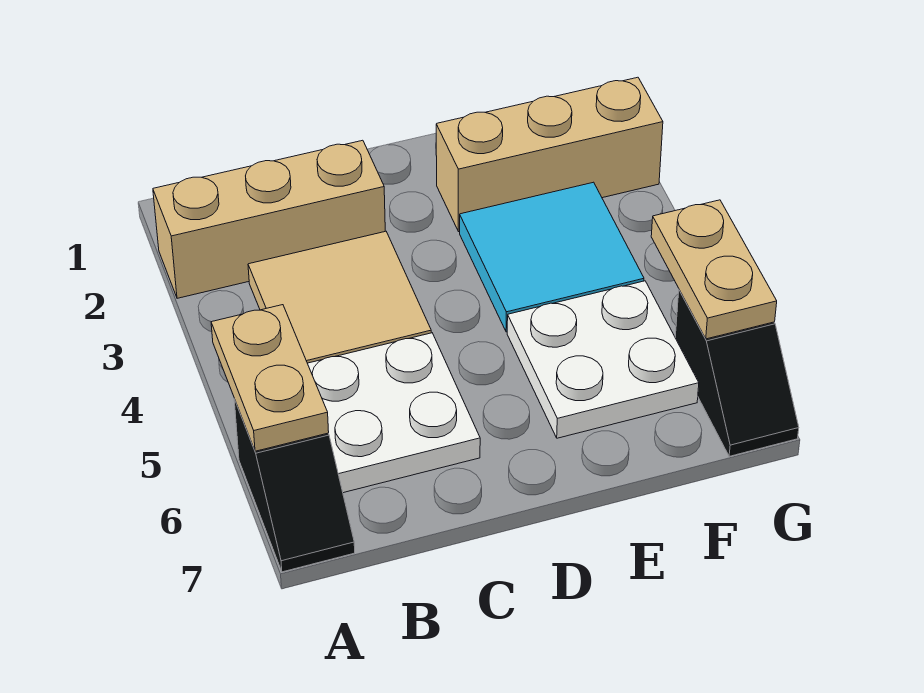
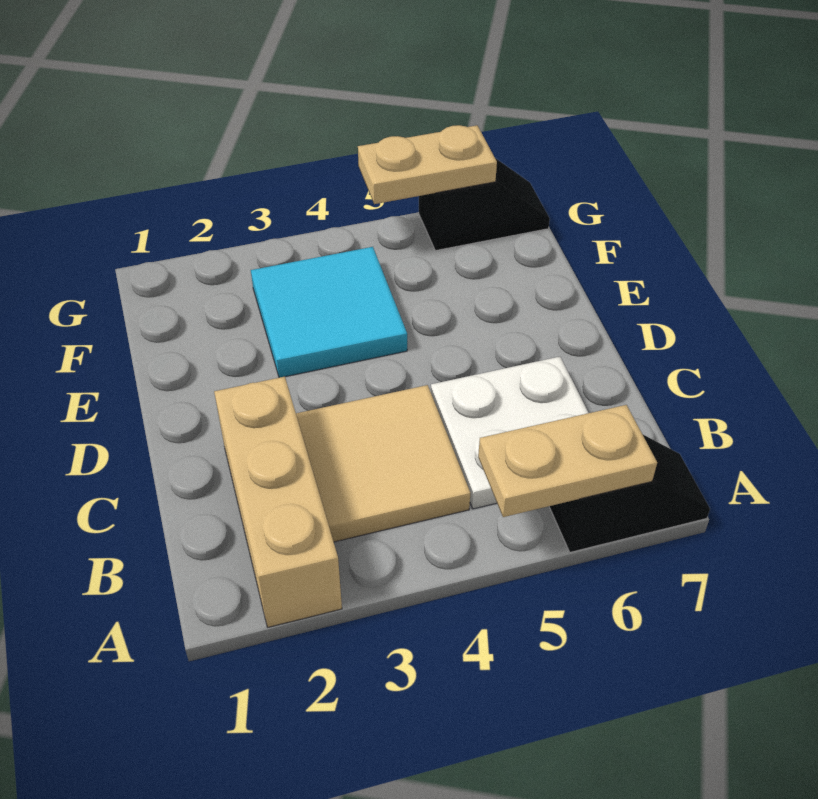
tan brick E2:G2 level 1 -> none
white plate E5:F6 level 1 -> none

